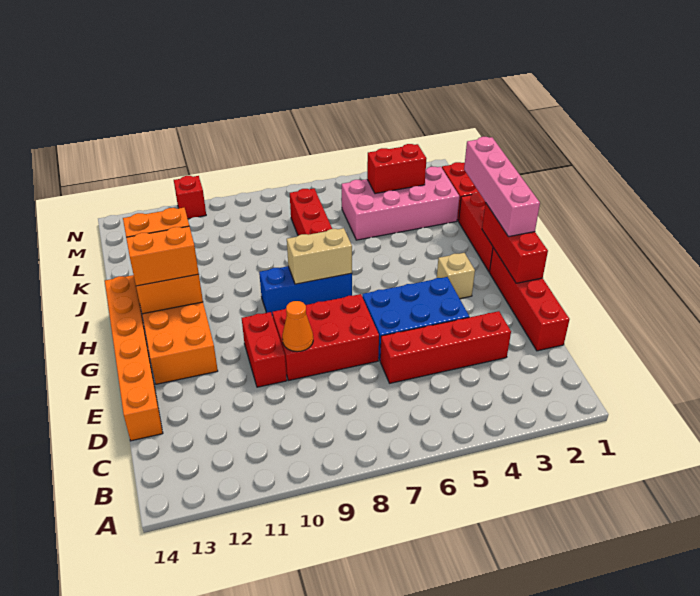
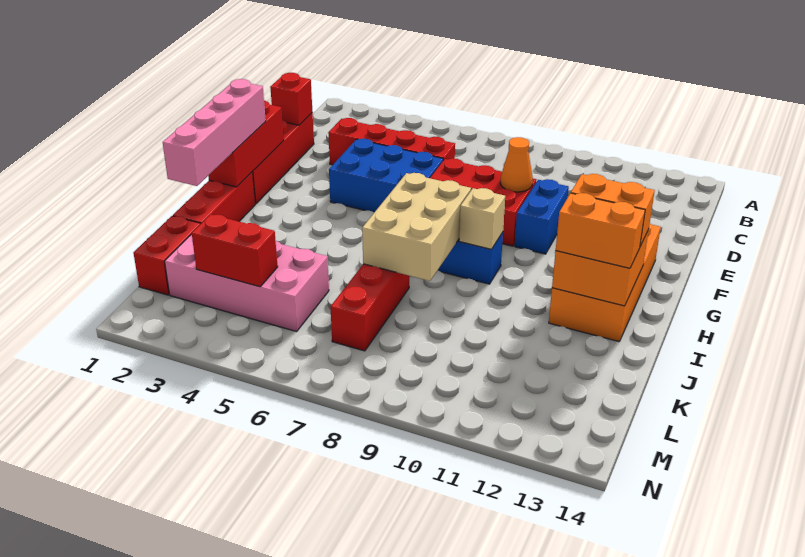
orange brick D14:I14 level 1 -> none
red brick E10:F10 level 1 -> blue brick E10:F10 level 1
tan brick G3 level 1 -> tan brick H9 level 2
tan brick H7:H8 level 2 -> tan brick H7:J8 level 2
red brick N11 level 1 -> red brick D1 level 2

